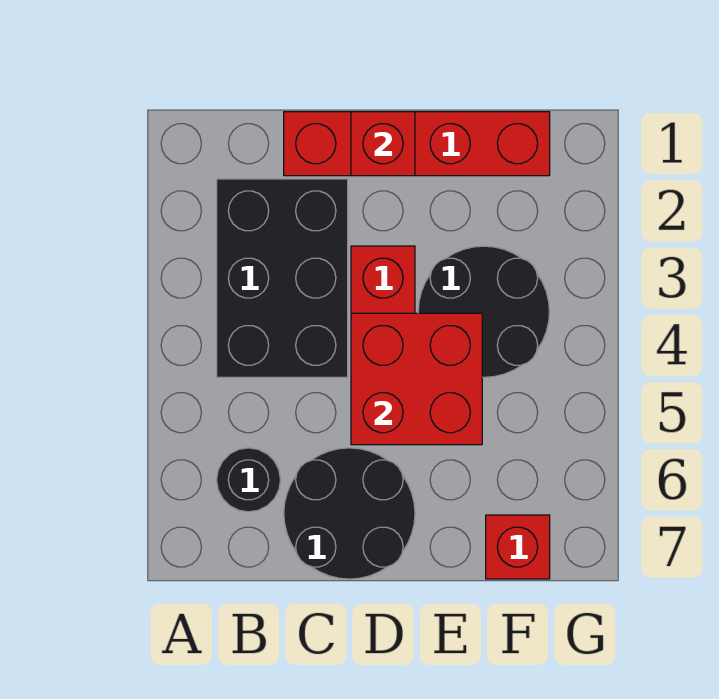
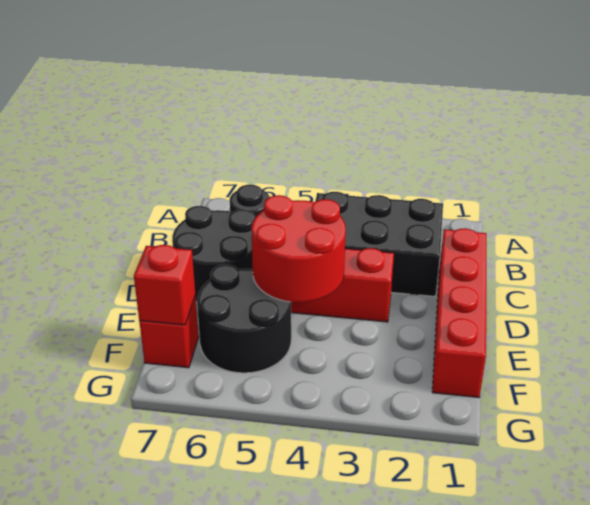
red brick D1 level 2 -> red brick F7 level 2
red brick D4:E5 level 2 -> red round brick D4:E5 level 2
black round brick E3:F4 level 1 -> black round brick E5:F6 level 1

